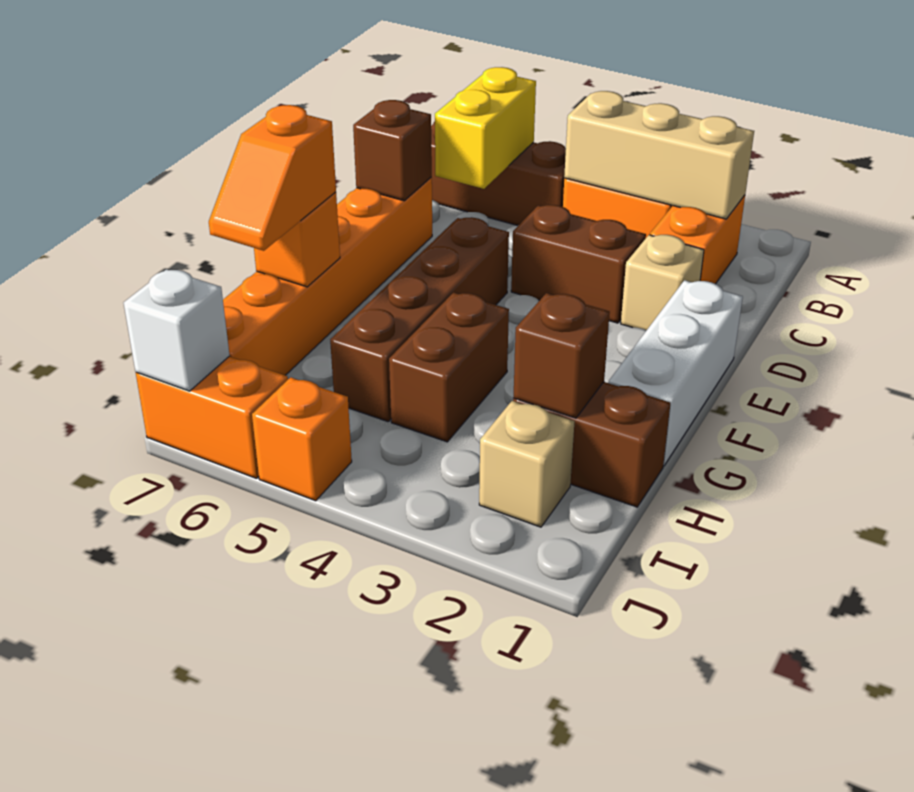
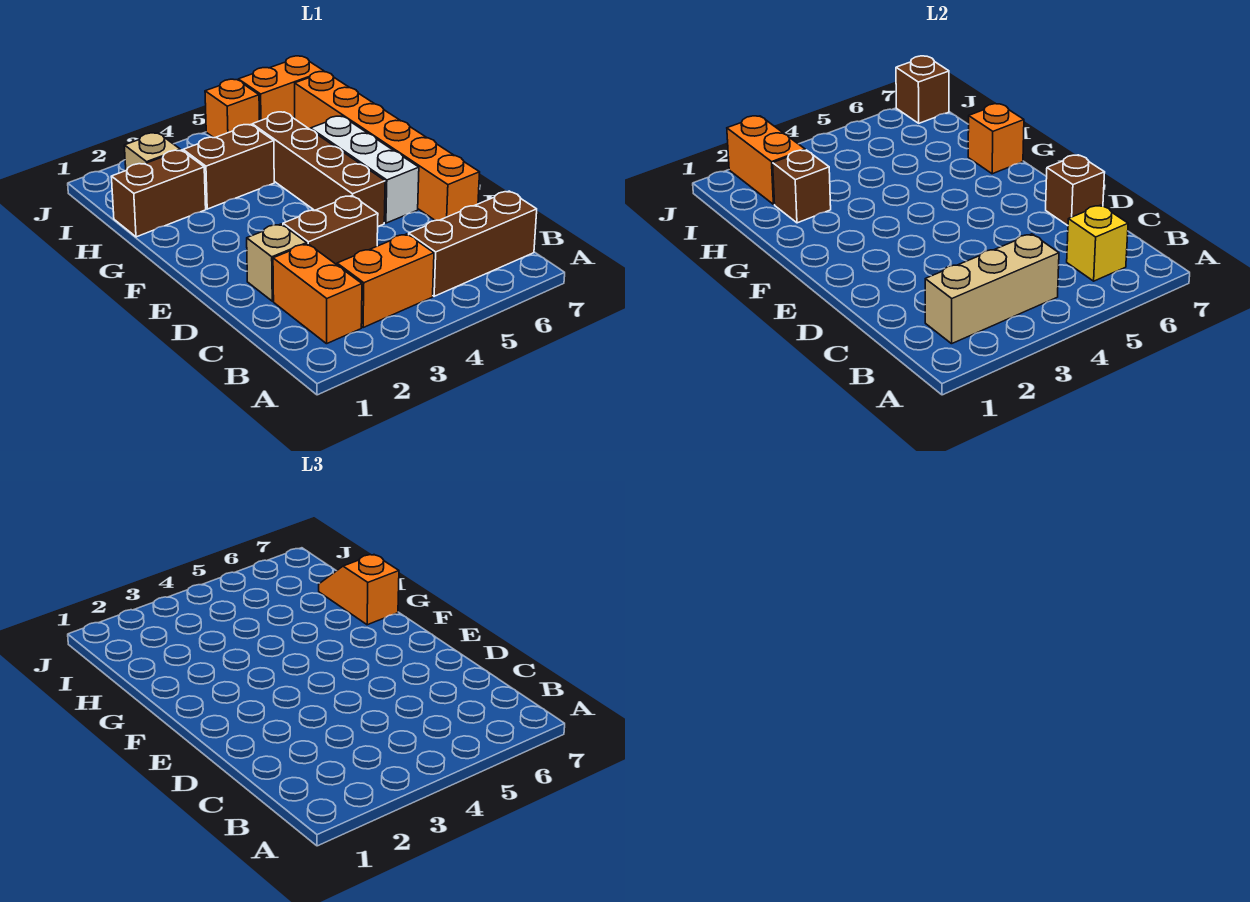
yellow brick B6:C6 level 2 -> yellow brick B6 level 2
white brick E1:G1 level 1 -> white brick E6:G6 level 1
brown brick G4:H4 level 1 -> brown brick H3:H4 level 1
none -> orange brick I2:J2 level 2
white brick J7 level 2 -> brown brick J7 level 2

